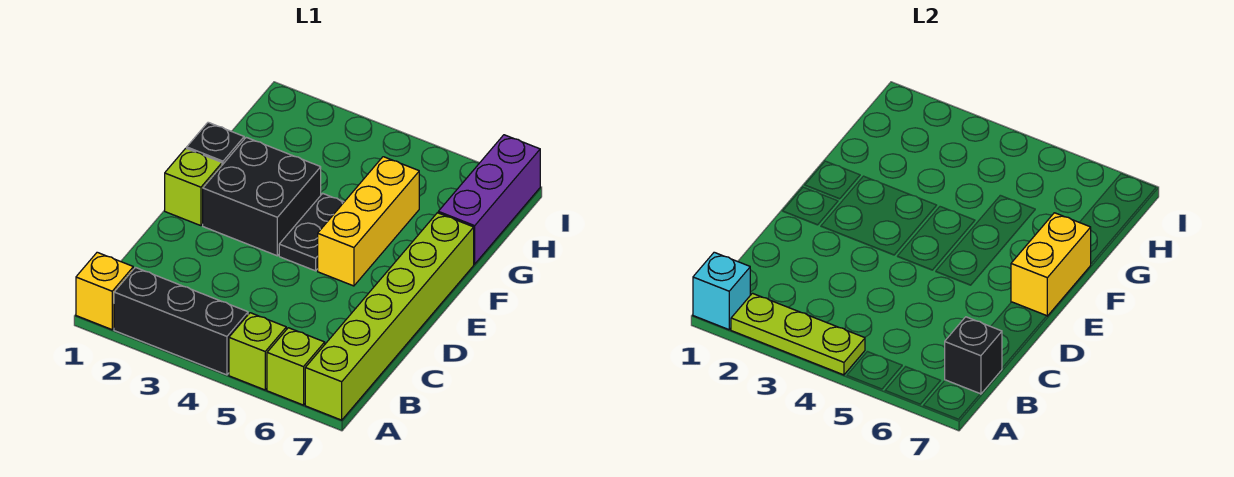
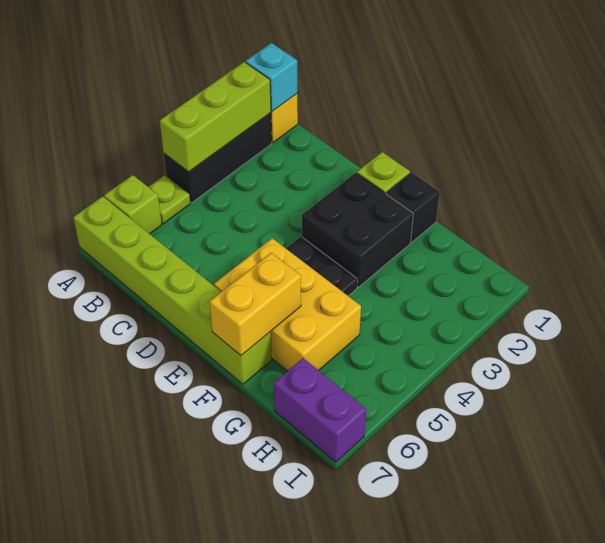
lime plate A2:A4 level 2 -> lime brick A2:A4 level 2
lime brick A5 level 1 -> lime plate A5 level 1
black brick B7 level 2 -> none
yellow brick E5:G5 level 1 -> yellow brick E5:G6 level 1
yellow brick E7:F7 level 2 -> yellow brick F6:F7 level 2
purple brick G7:I7 level 1 -> purple brick H7:I7 level 1

